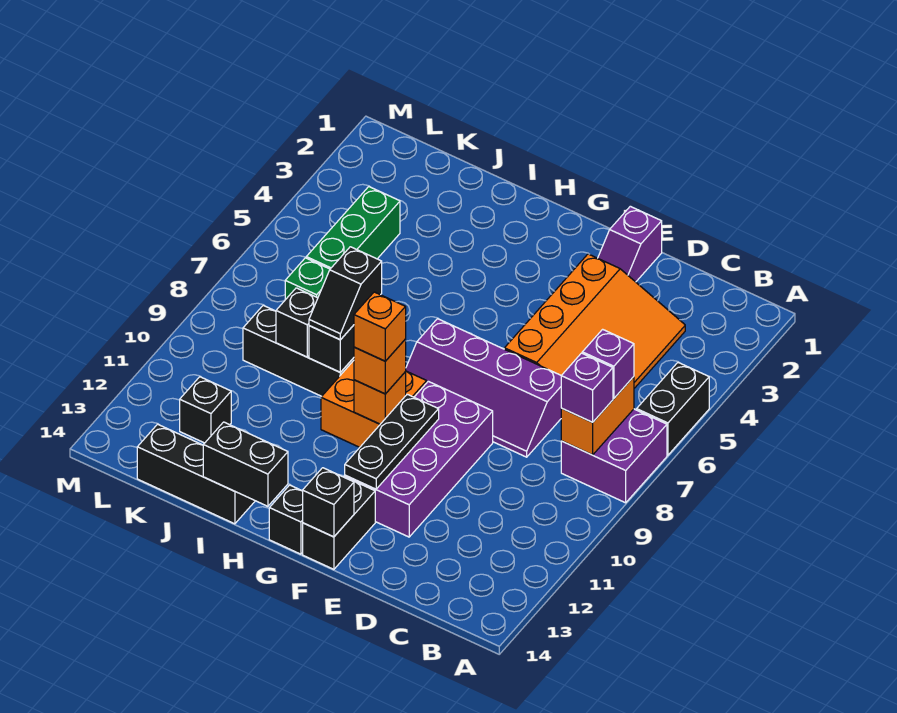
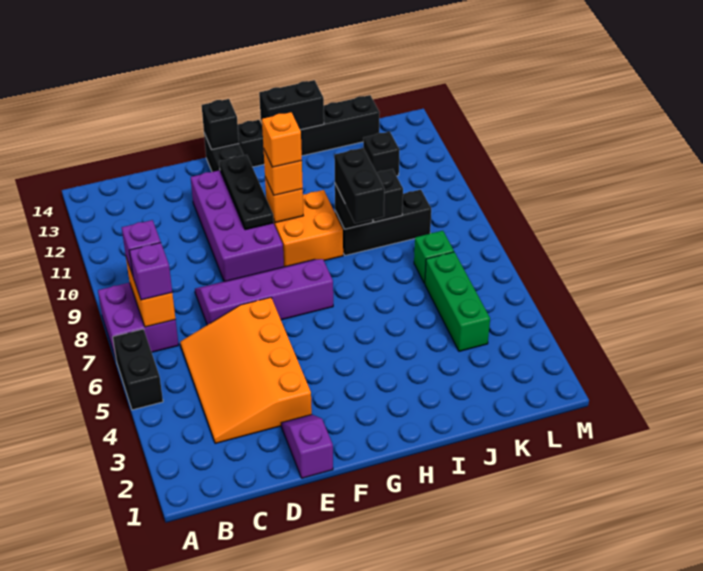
black slope I8:I9 level 3 top 8 -> black brick I8:I9 level 3

